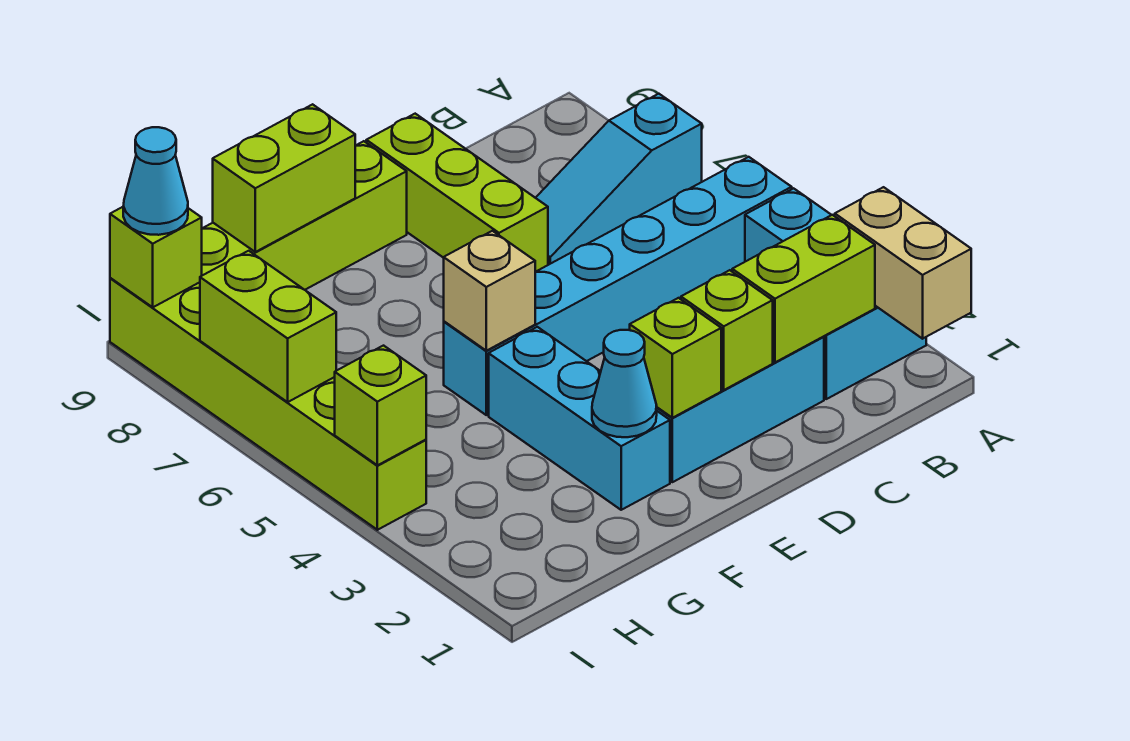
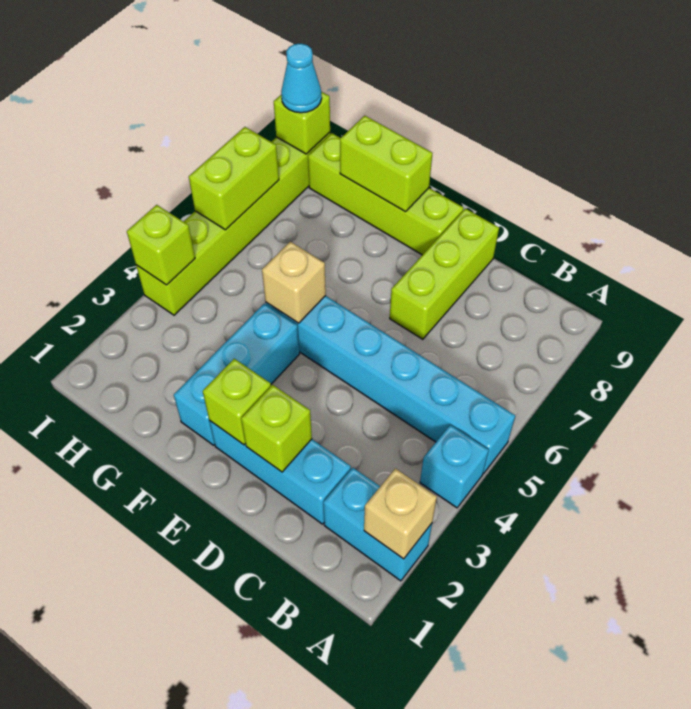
tan brick A1:A2 level 2 -> tan brick A2 level 2
cyan slope A7:C7 level 1 top A -> none
lime brick B2:C2 level 2 -> none
cyan cone F2 level 2 -> none

